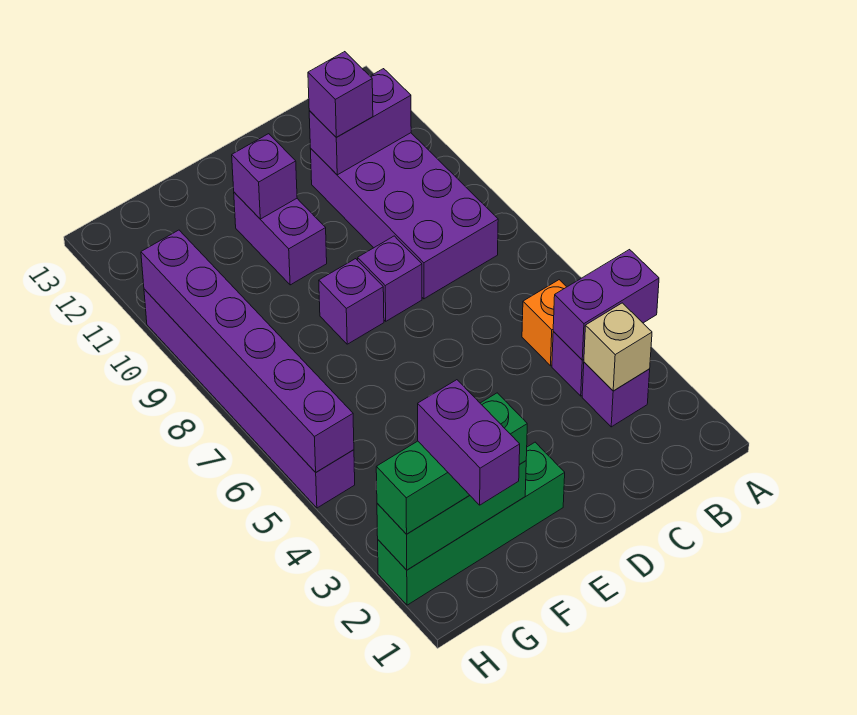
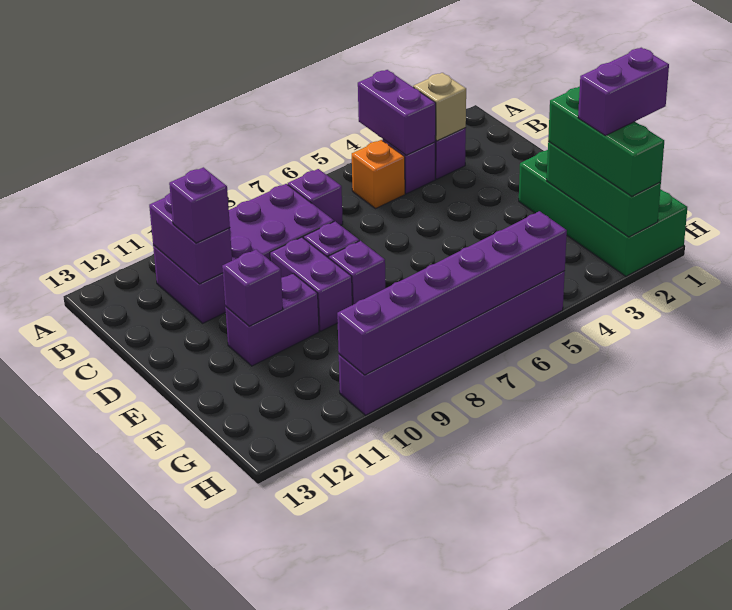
none -> purple brick B7 level 1
none -> purple brick D9:E9 level 1
green brick E2:H2 level 1 -> green brick E1:H2 level 1

